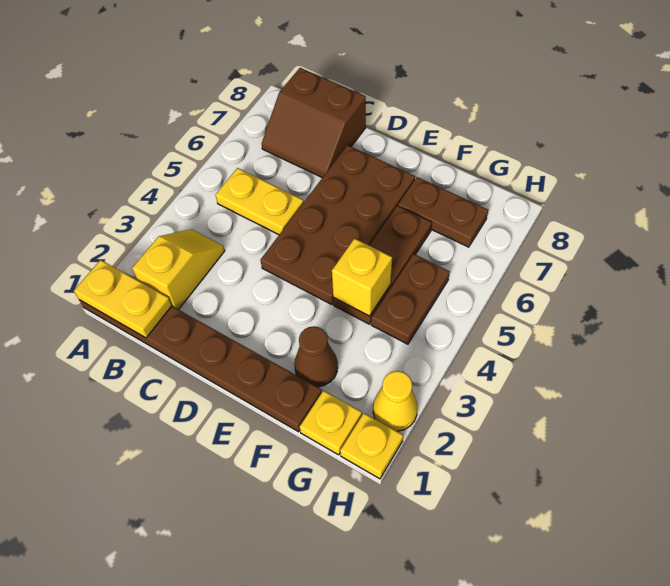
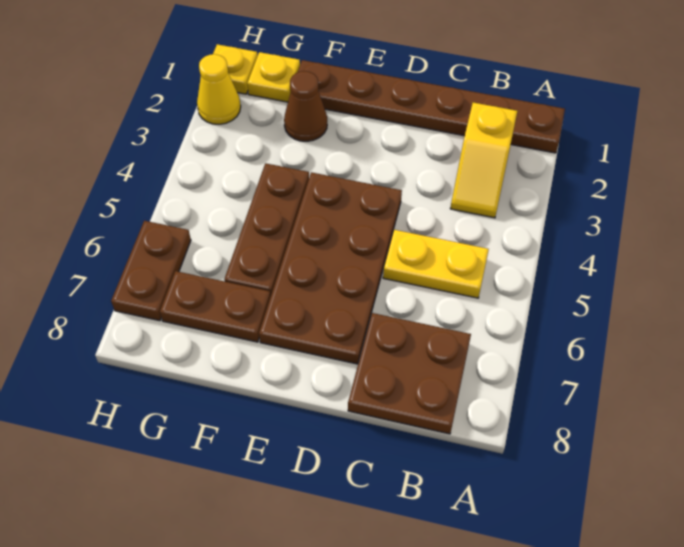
yellow plate A1:B1 level 2 -> none
brown slope B7:C8 level 1 top 8 -> brown plate B7:C8 level 1
yellow brick F4 level 2 -> none
brown plate G4:G5 level 1 -> brown plate H6:H7 level 1

